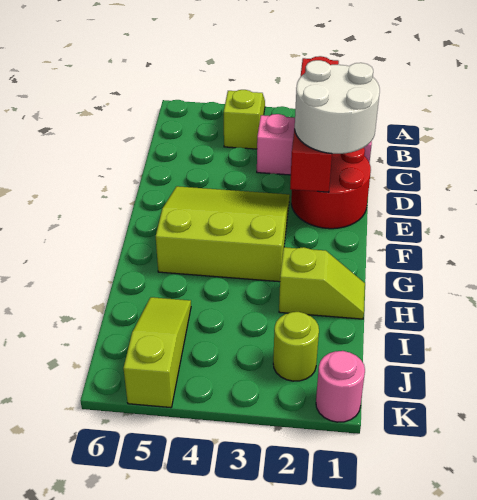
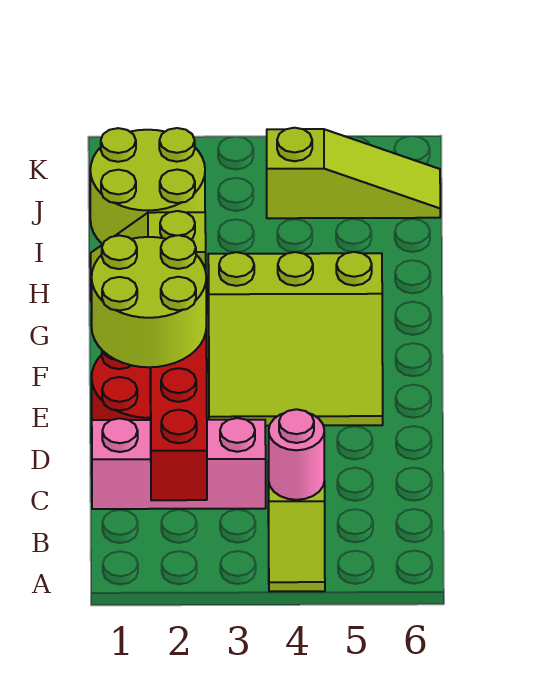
white round brick D1:E2 level 3 -> lime round brick D1:E2 level 3
lime slope I5:K5 level 1 top K -> lime slope J4:J6 level 1 top 4
lime round brick J2 level 1 -> lime round brick I1:J2 level 1
pink round brick K1 level 1 -> pink round brick B4 level 2

